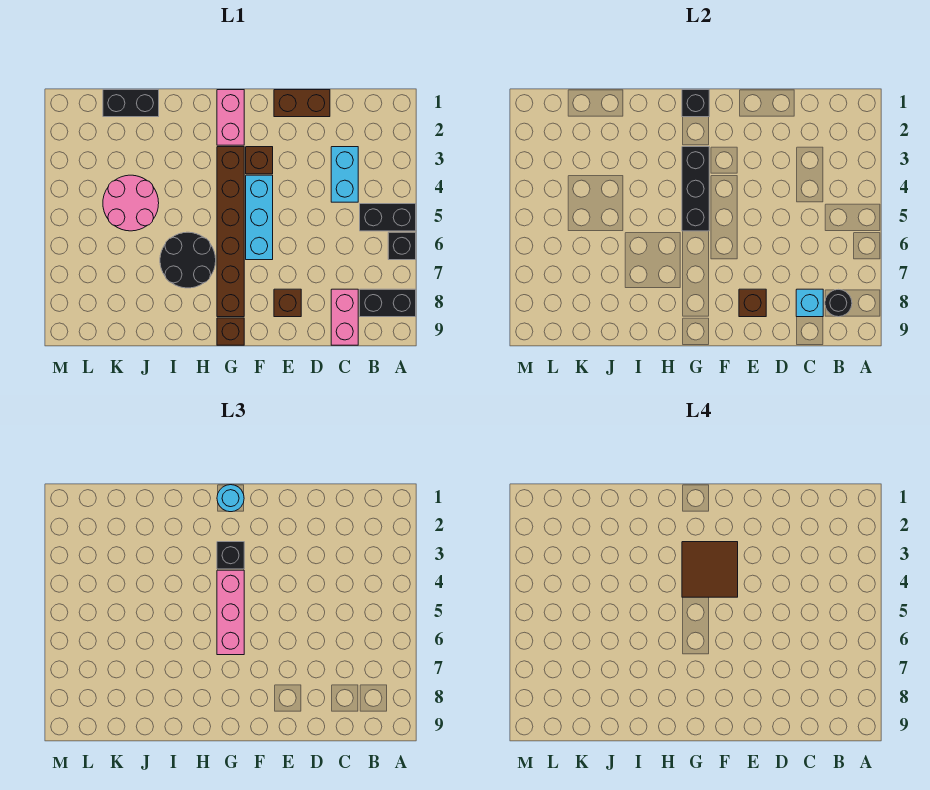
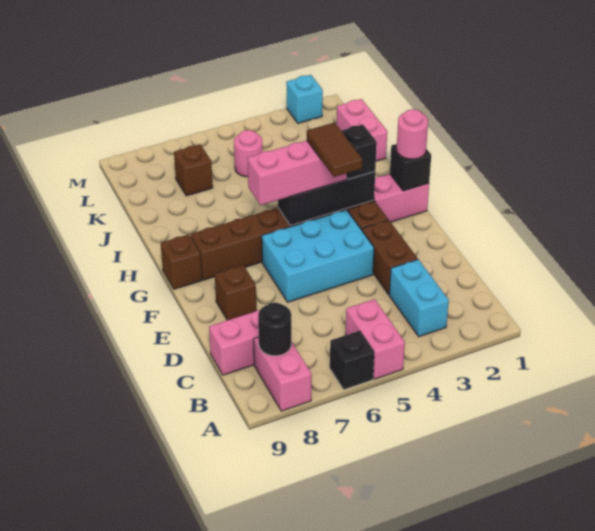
black brick A5:B5 level 1 -> pink brick A5:B5 level 1
black brick A8:B8 level 1 -> pink brick A8:B8 level 1
cyan brick C3:C4 level 1 -> cyan brick B3:C3 level 1
cyan brick C8 level 2 -> cyan brick M2 level 1
brown brick D1:E1 level 1 -> brown brick D3:E3 level 1
brown brick E8 level 2 -> brown brick K7 level 1
brown tile F3:G4 level 4 -> brown tile F4:G4 level 4
cyan brick F4:F6 level 1 -> cyan brick E4:F6 level 1
cyan round brick G1 level 3 -> pink round brick G1 level 3
black round brick H6:I7 level 1 -> none
black brick J1:K1 level 1 -> pink brick J1:K1 level 1
pink round brick J4:K5 level 1 -> pink round brick K5 level 1

